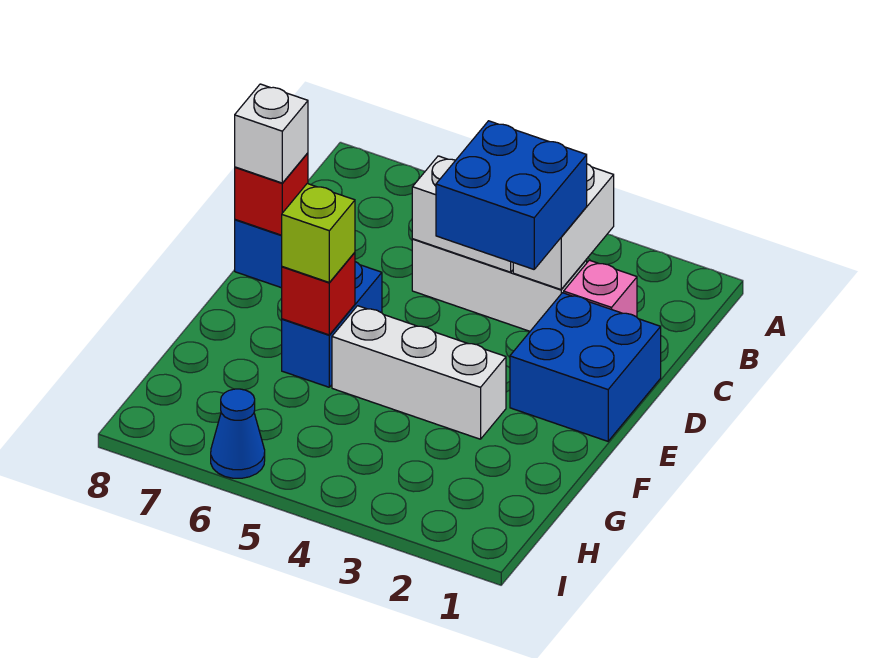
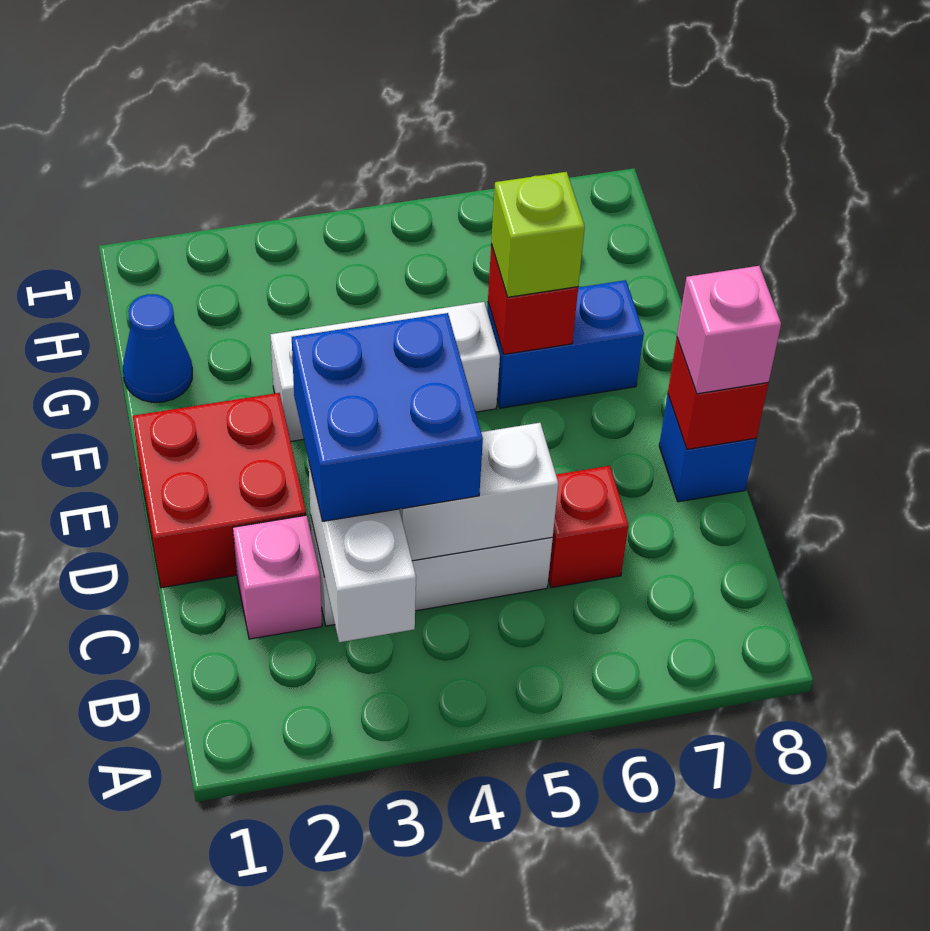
none -> red brick C6 level 1
blue brick D1:E2 level 1 -> red brick D1:E2 level 1
white brick D8 level 3 -> pink brick D8 level 3
blue brick E6:F6 level 1 -> blue brick F6:F7 level 1
blue cone I6 level 1 -> blue cone G1 level 1

